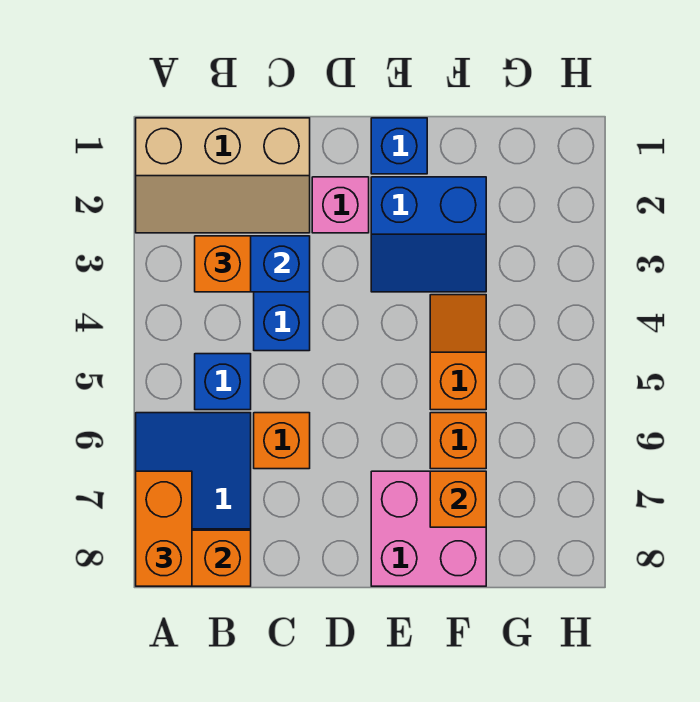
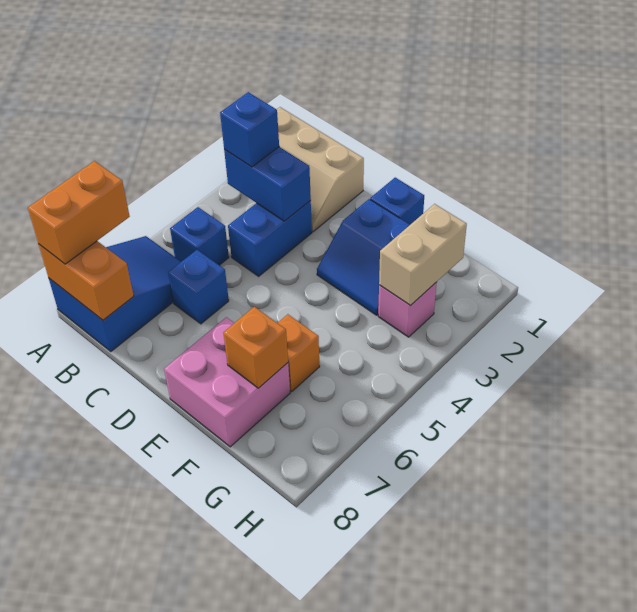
orange brick B3 level 3 -> blue brick B3 level 3
orange brick C6 level 1 -> blue brick C6 level 1
pink brick D2 level 1 -> pink brick G3 level 1
orange slope F4:F5 level 1 top 5 -> none
none -> tan brick G2:G3 level 2

